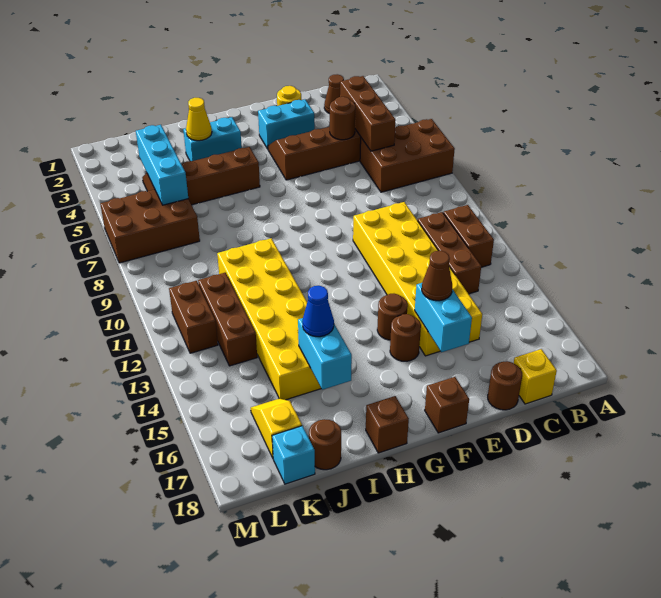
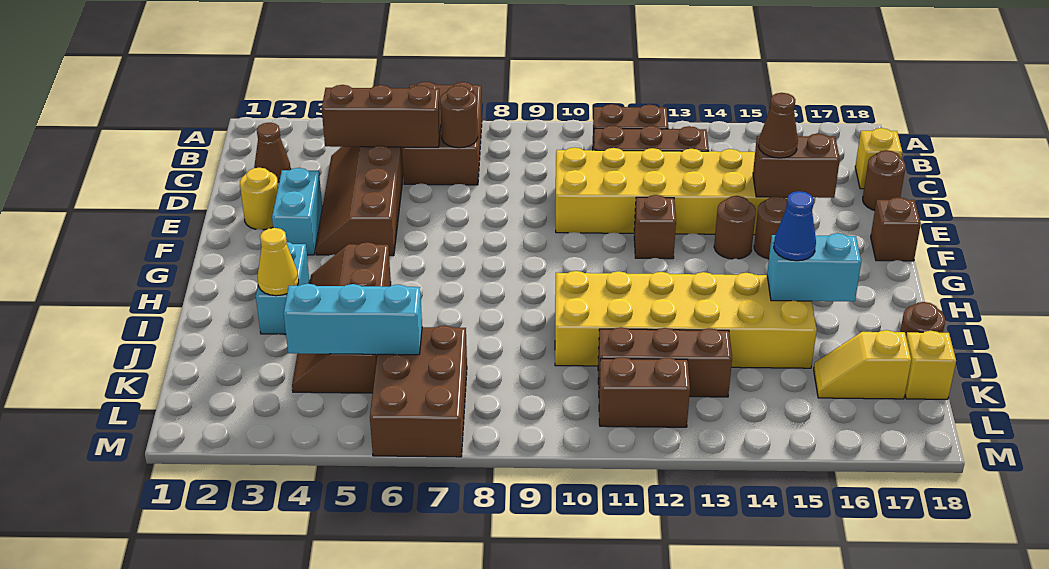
brown round brick D5 level 2 -> brown round brick C7 level 2
cyan brick E15:E16 level 2 -> brown brick E15:E16 level 2
brown brick H18 level 1 -> brown brick F12 level 1
cyan brick K18 level 1 -> yellow brick K18 level 1

